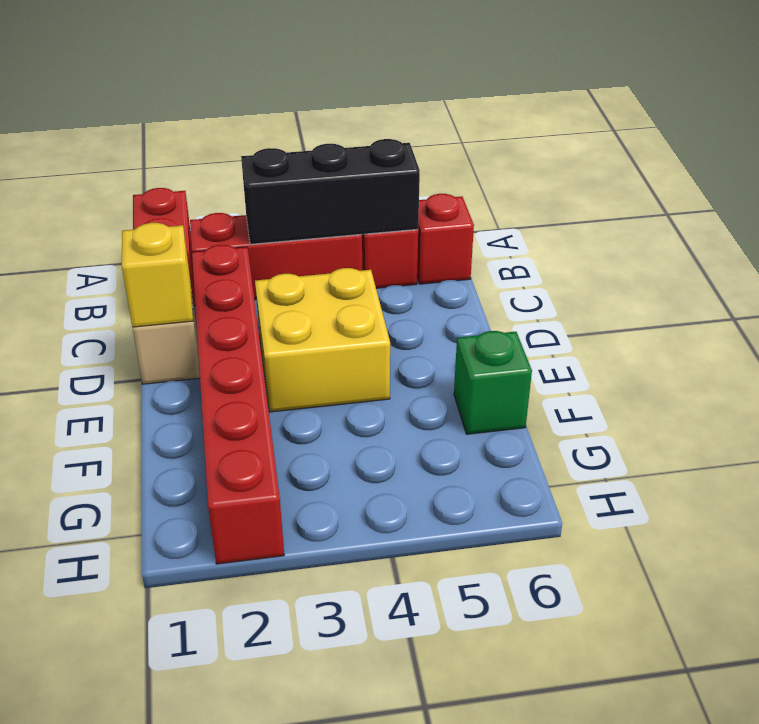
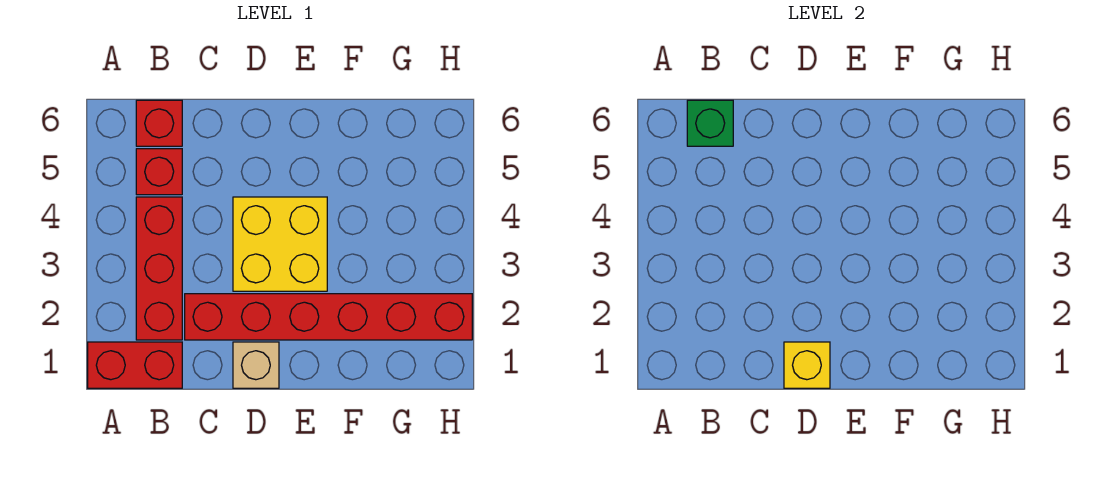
black brick B3:B5 level 2 -> none
green brick F6 level 1 -> green brick B6 level 2

